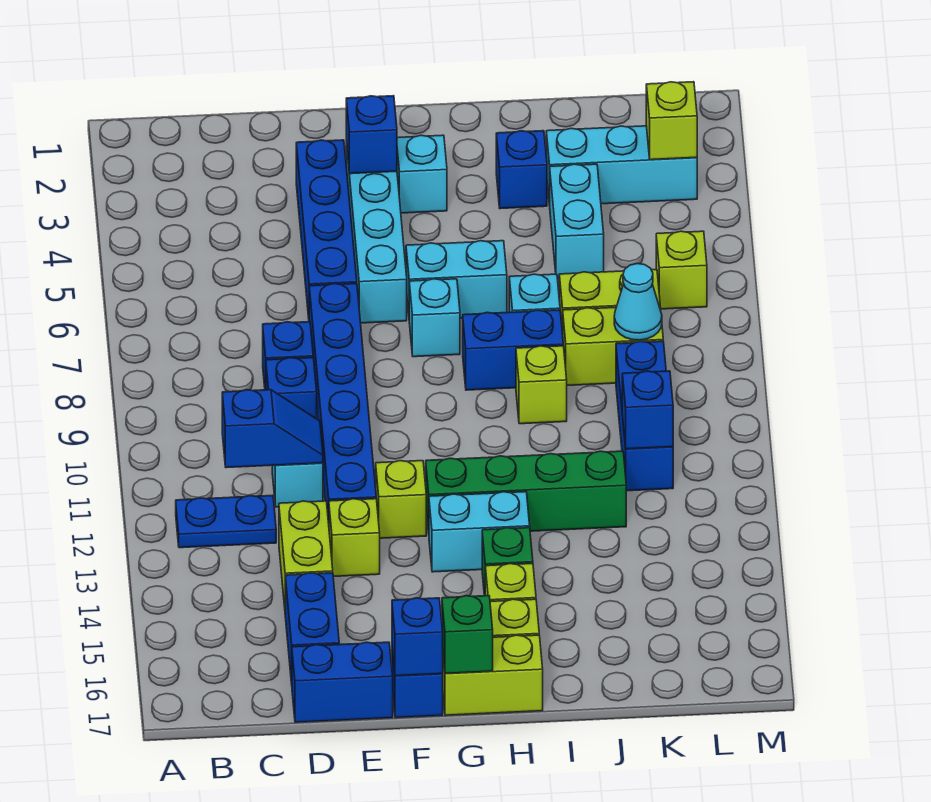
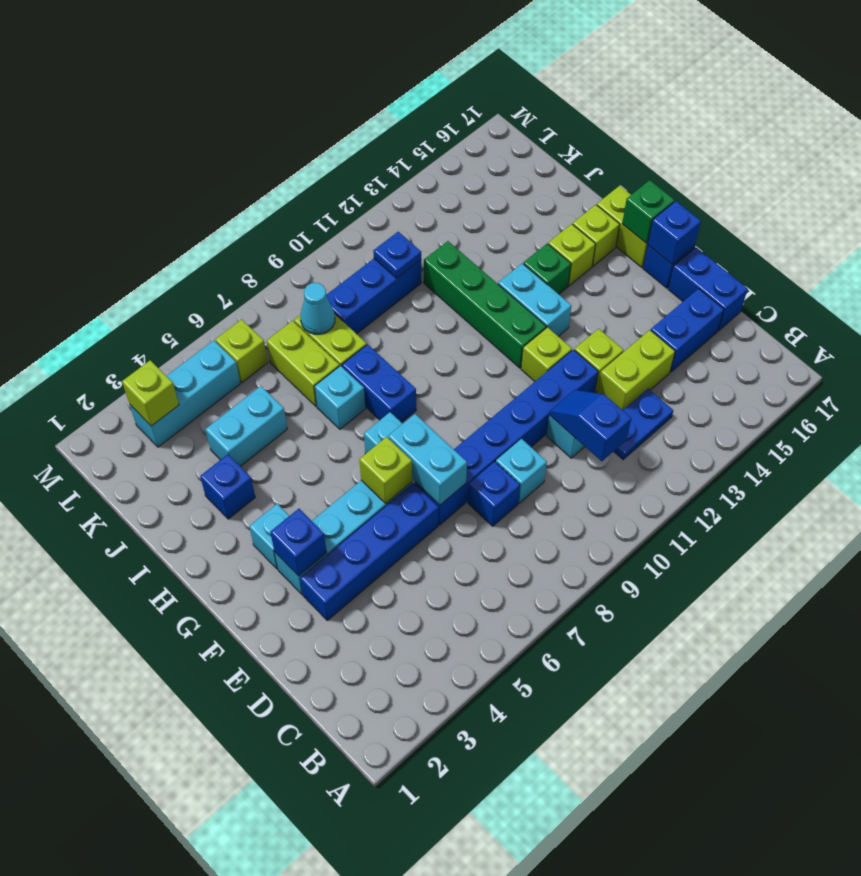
blue plate B12:C12 level 1 -> blue plate C12:C13 level 1
blue brick D9 level 1 -> cyan brick D9 level 1
cyan brick G6:H6 level 1 -> cyan brick E7:F7 level 2
lime brick I9 level 1 -> lime brick F6 level 2
cyan brick J3:L3 level 1 -> cyan brick L3:L5 level 1
blue brick K11 level 2 -> blue plate K11 level 2

